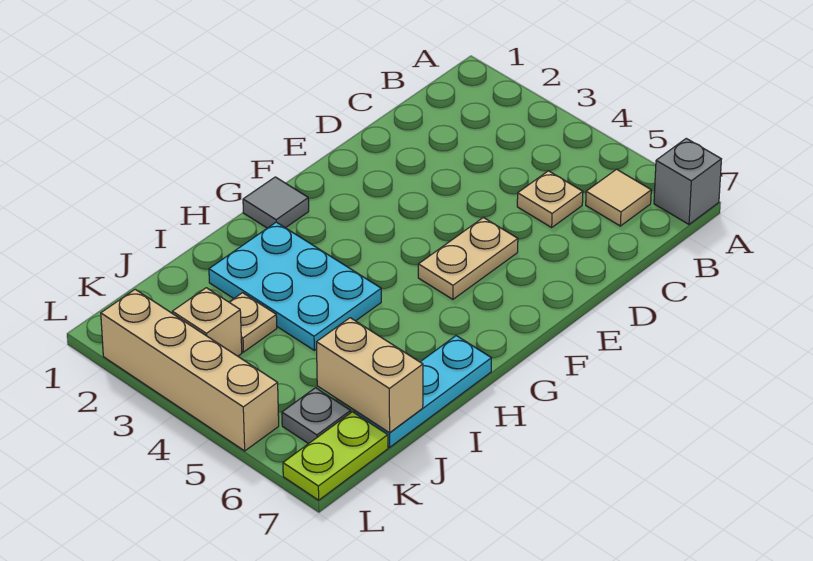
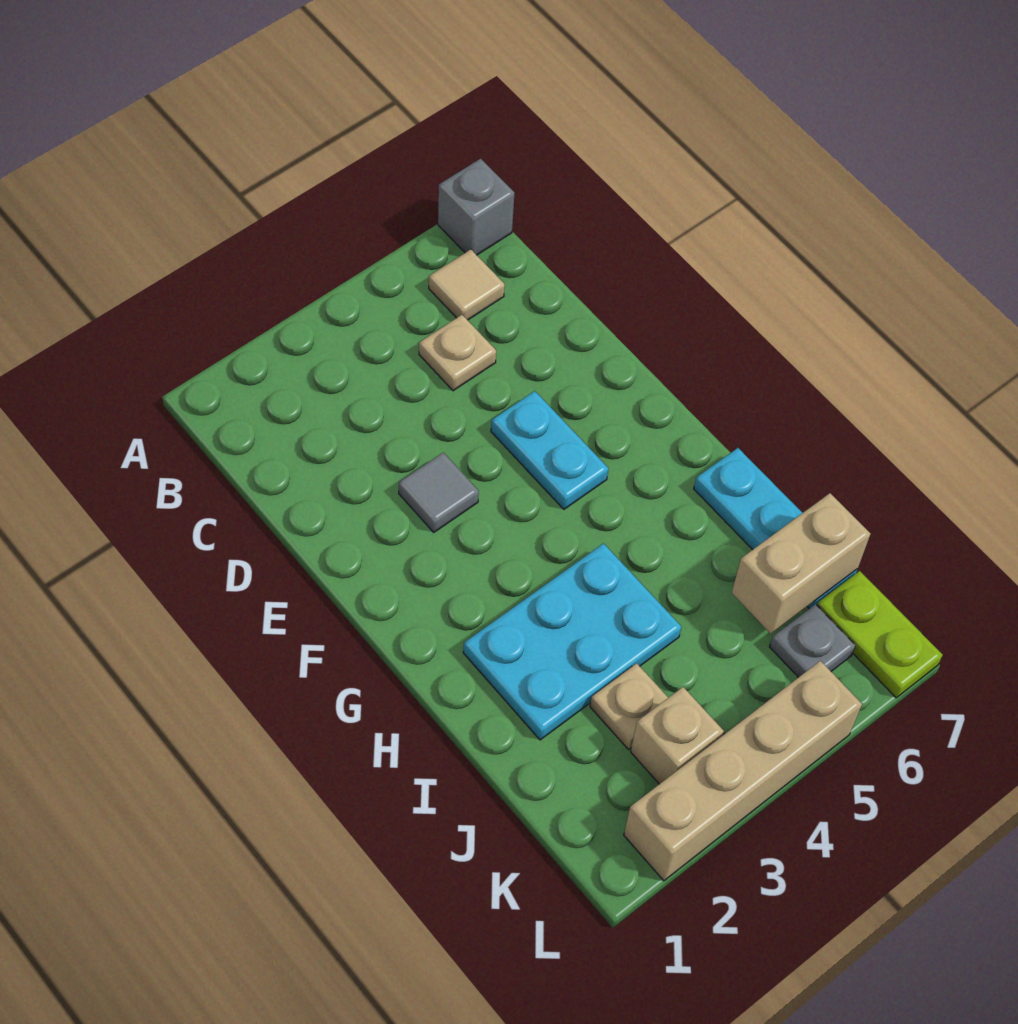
tan plate E5:F5 level 1 -> cyan plate E5:F5 level 1
grey tile G1 level 1 -> grey tile E3 level 1

